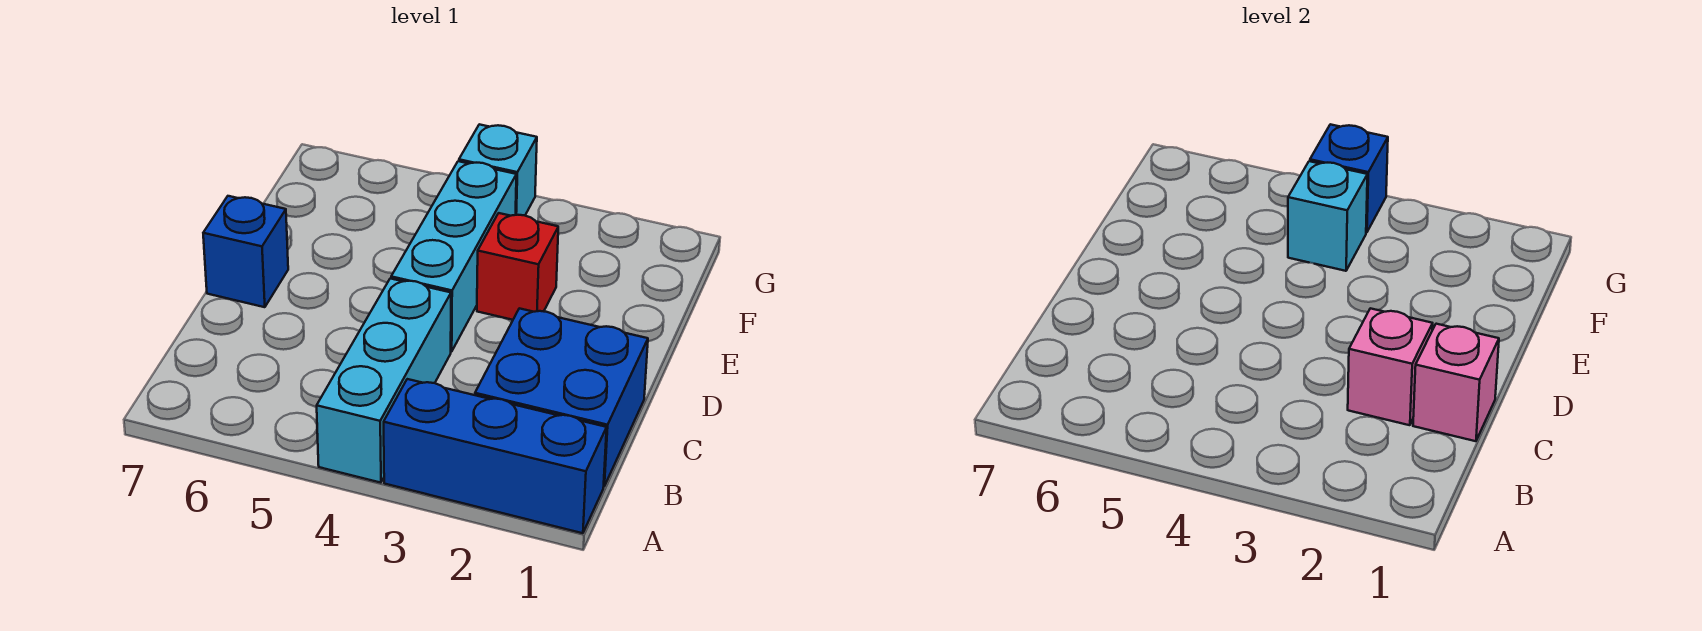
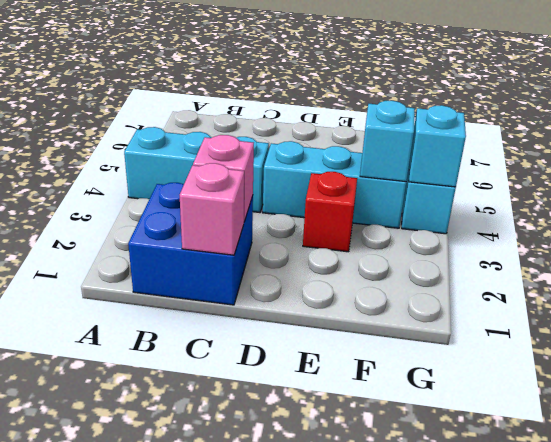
blue brick A1:A3 level 1 -> none
blue brick D7 level 1 -> none
blue brick G4 level 2 -> cyan brick G4 level 2

